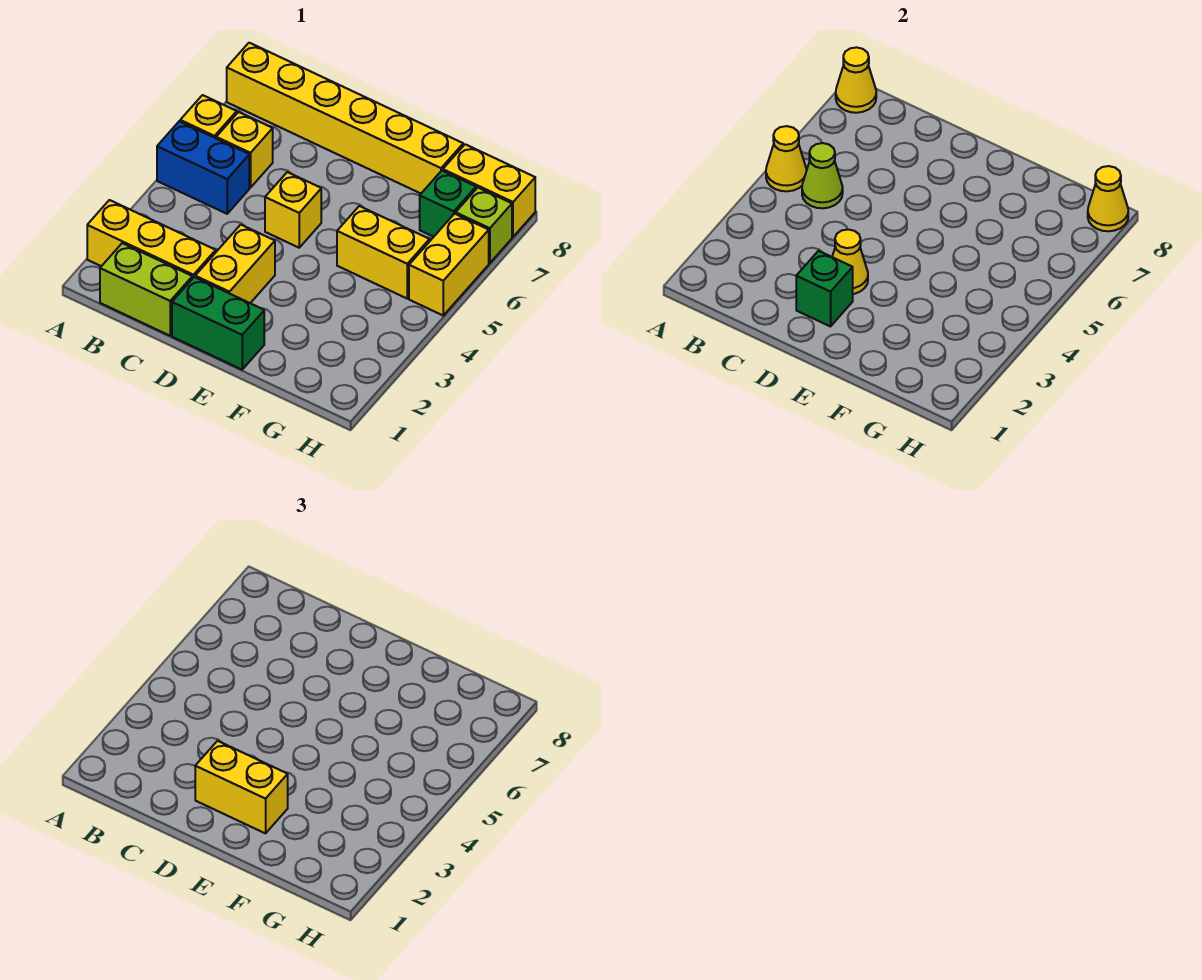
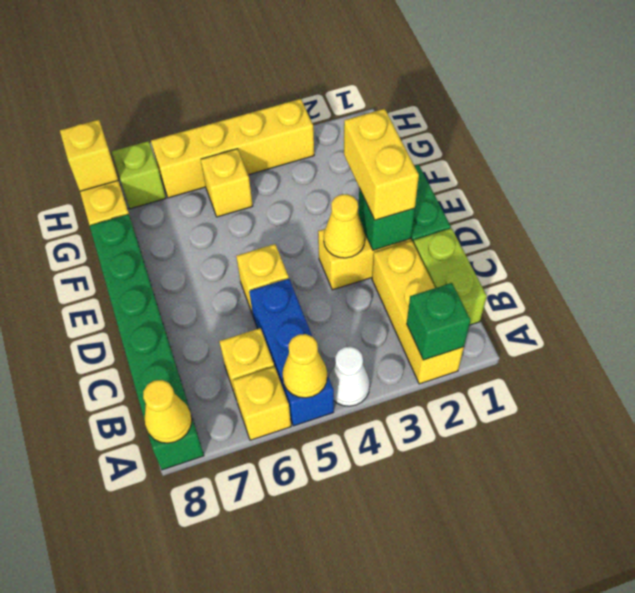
none -> white cone A4 level 1
blue brick A5:B5 level 1 -> blue brick A5:C5 level 1
yellow brick A8:F8 level 1 -> green brick A8:F8 level 1
lime cone B5 level 2 -> none
yellow brick F5:G5 level 1 -> yellow brick G5 level 1
green brick G7 level 1 -> green brick A2 level 2
yellow brick H5:H6 level 1 -> yellow brick H3:H6 level 1
yellow cone H8 level 2 -> yellow brick H8 level 2

